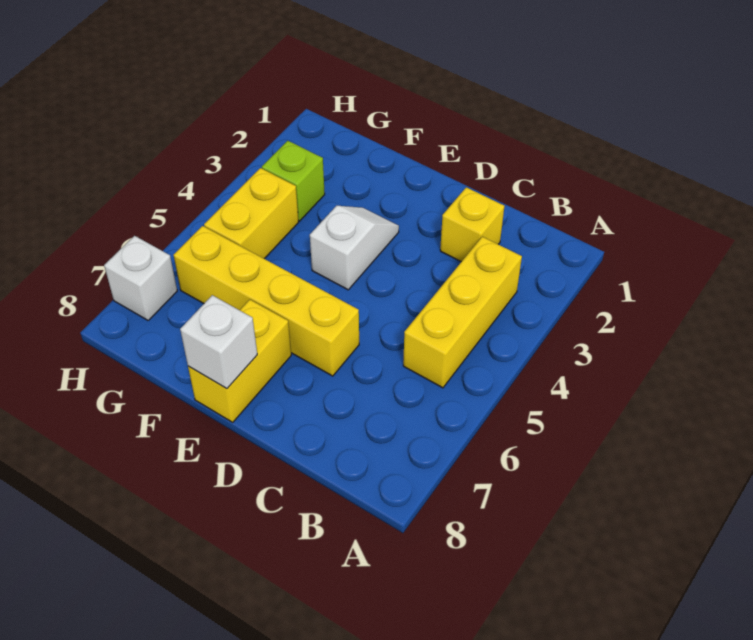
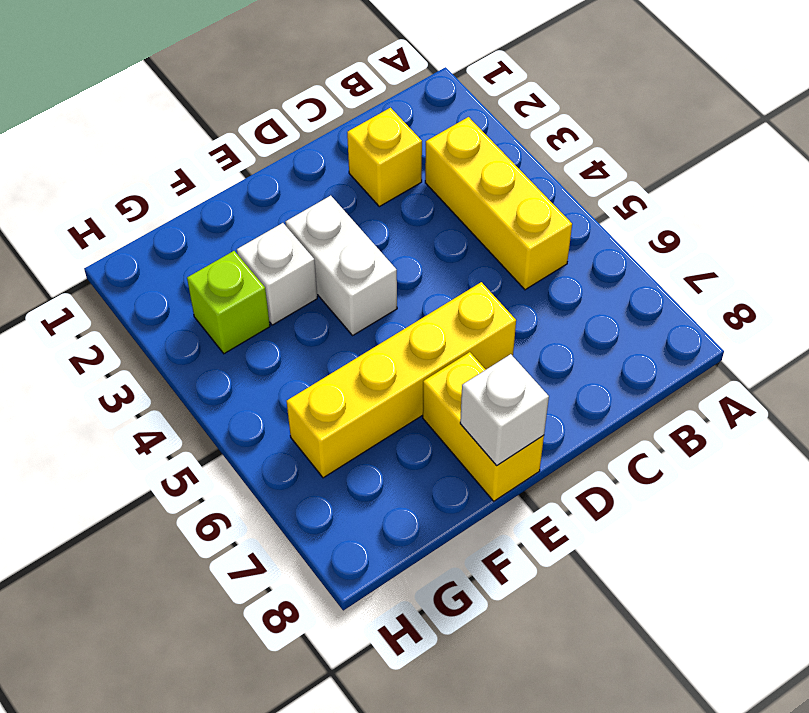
white slope E3:E4 level 1 top 4 -> white brick E3:E4 level 1
yellow brick G4:G5 level 1 -> none
white brick H7 level 1 -> white brick F3 level 1

